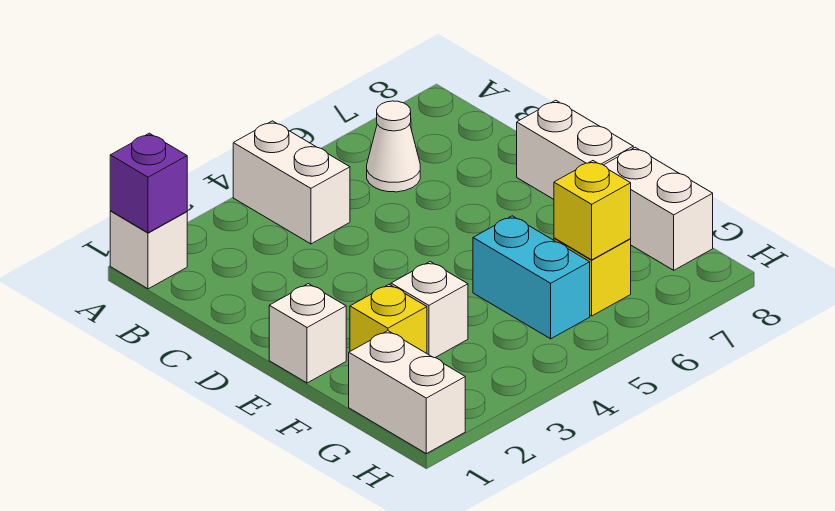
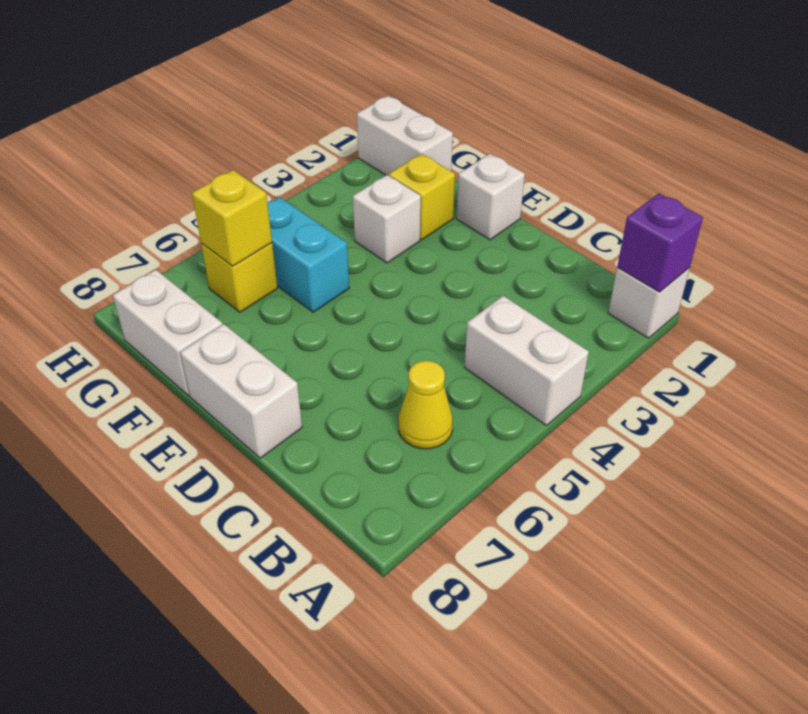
white cone B6 level 1 -> yellow cone B6 level 1

